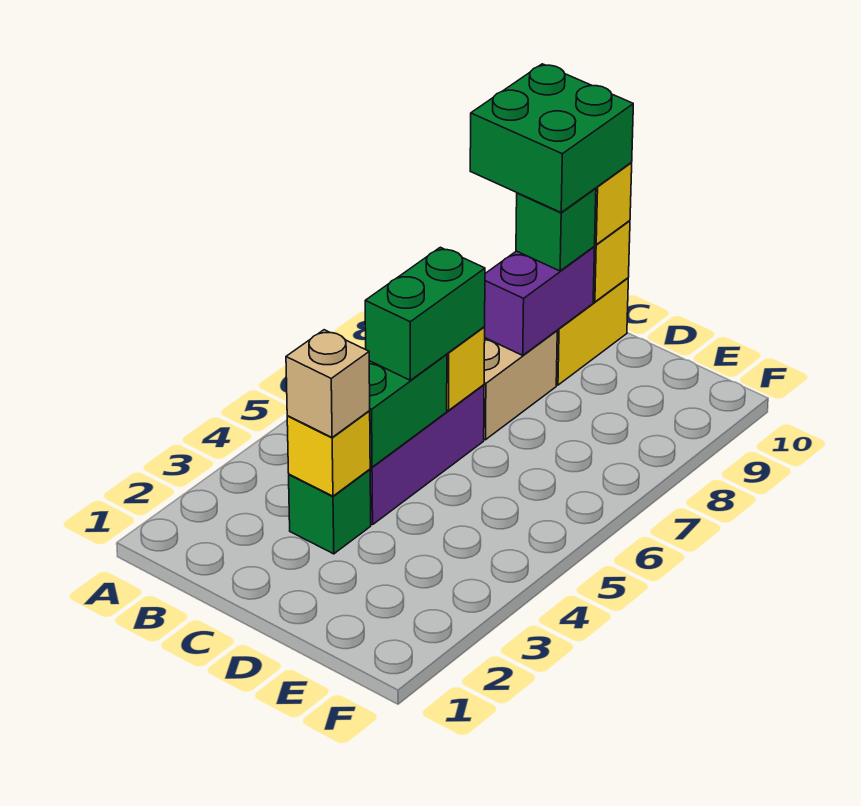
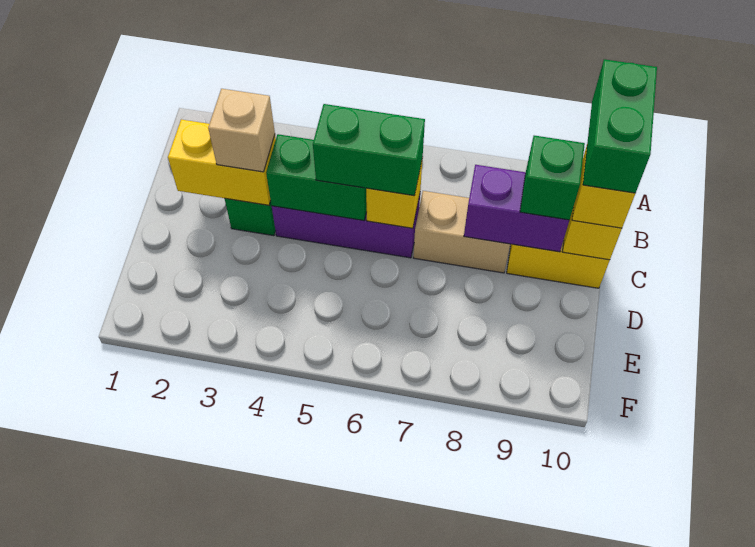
green brick B9:C10 level 4 -> green brick B10:C10 level 4
yellow brick C3 level 2 -> yellow brick C2:C3 level 2

